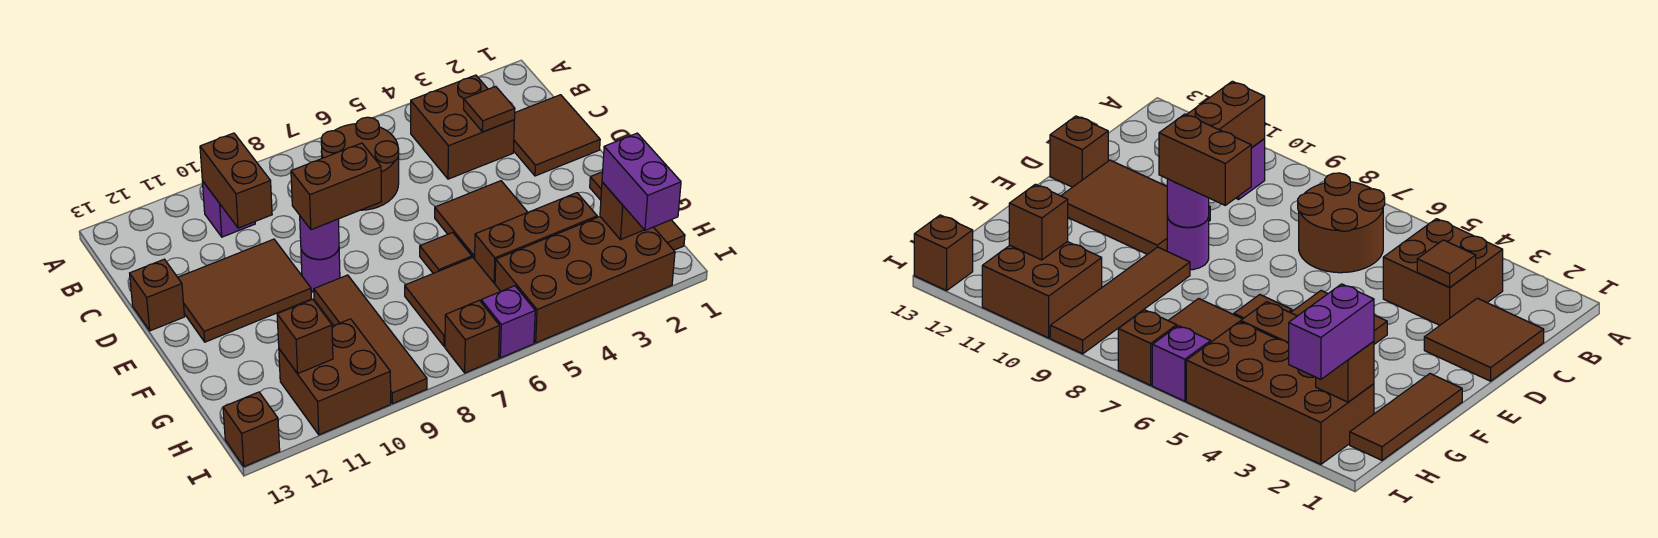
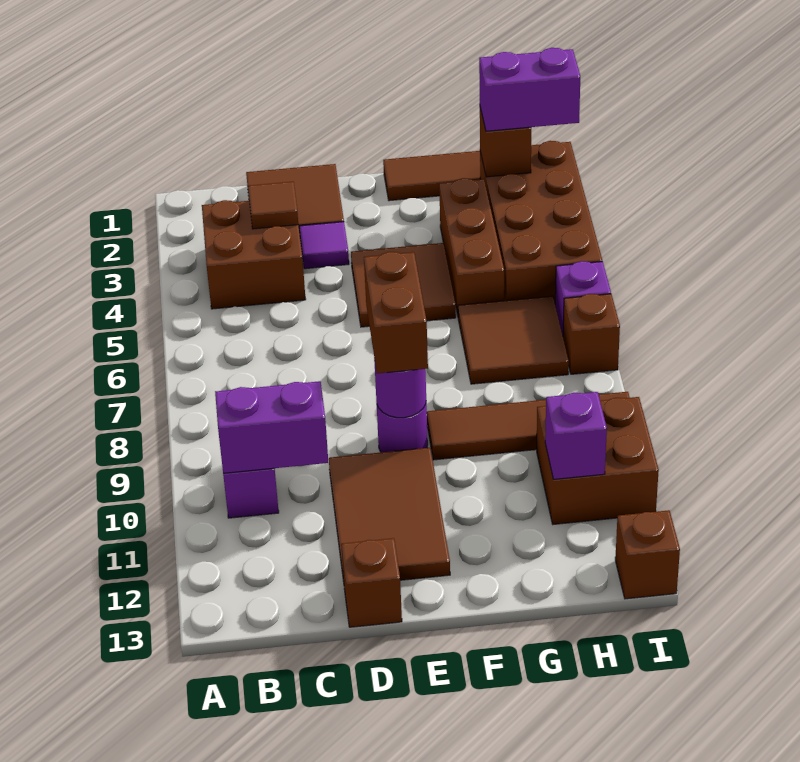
brown round brick B6:C7 level 1 -> none
brown brick B10:C10 level 2 -> purple brick B10:C10 level 2
none -> purple tile D3 level 1
brown tile F6 level 1 -> none
brown brick H11 level 2 -> purple brick H11 level 2

